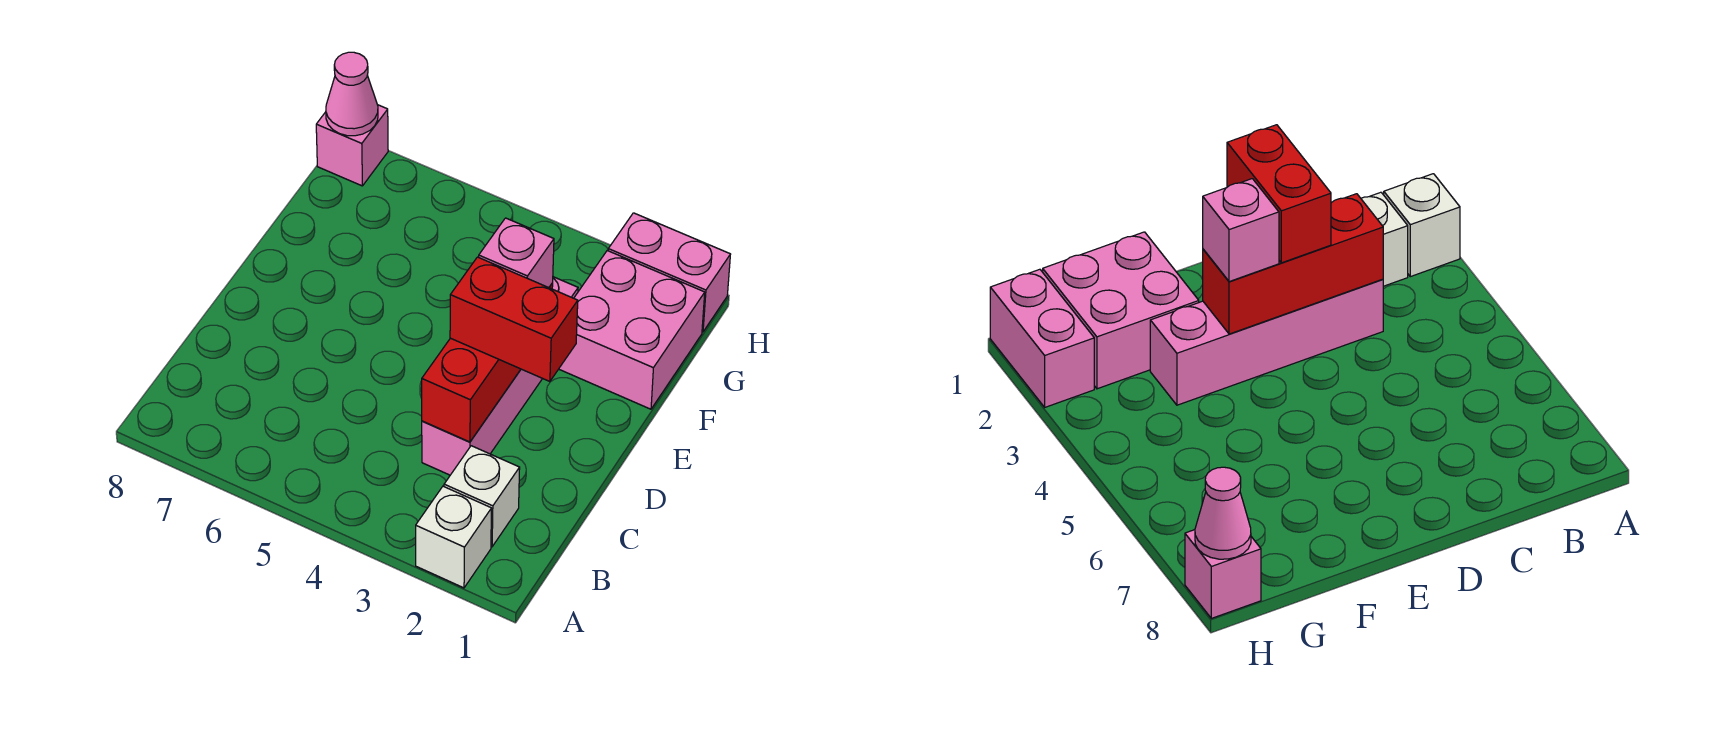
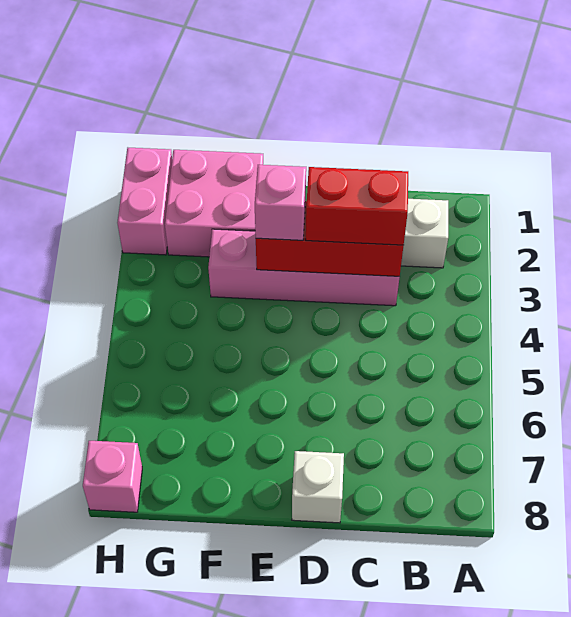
white brick A2 level 1 -> white brick D8 level 1
red brick D2:D3 level 3 -> red brick C3:D3 level 3
pink cone H8 level 2 -> none

